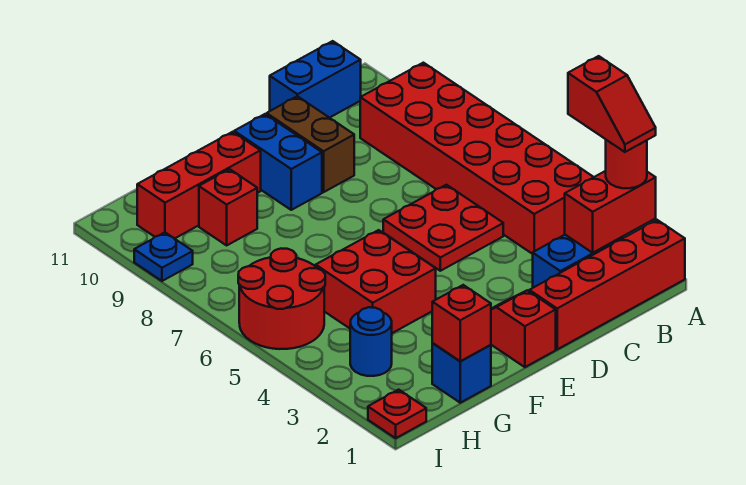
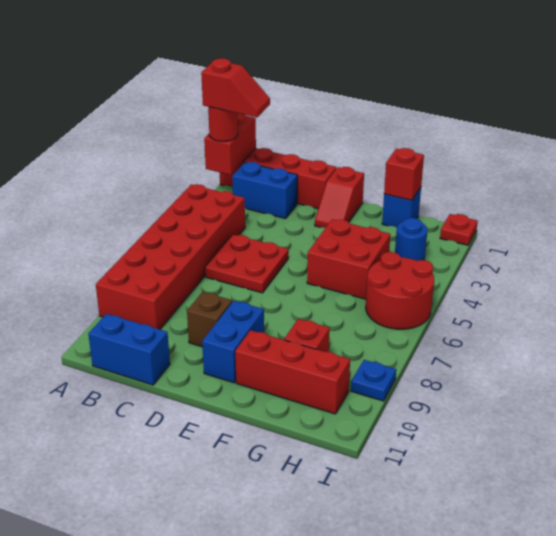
red brick A2:B2 level 2 -> red brick A1:A2 level 2
red slope A2:A3 level 4 top 3 -> red slope A2:B2 level 4 top A
brown brick D9:D10 level 1 -> brown brick D9 level 1

